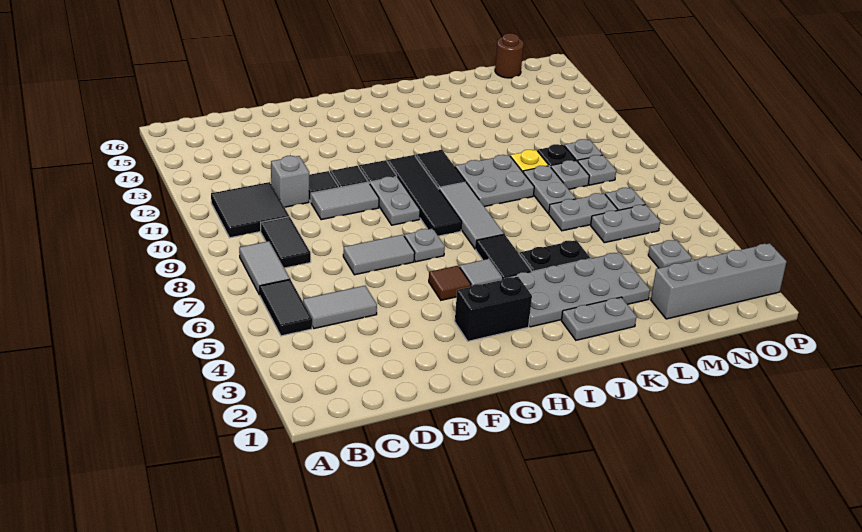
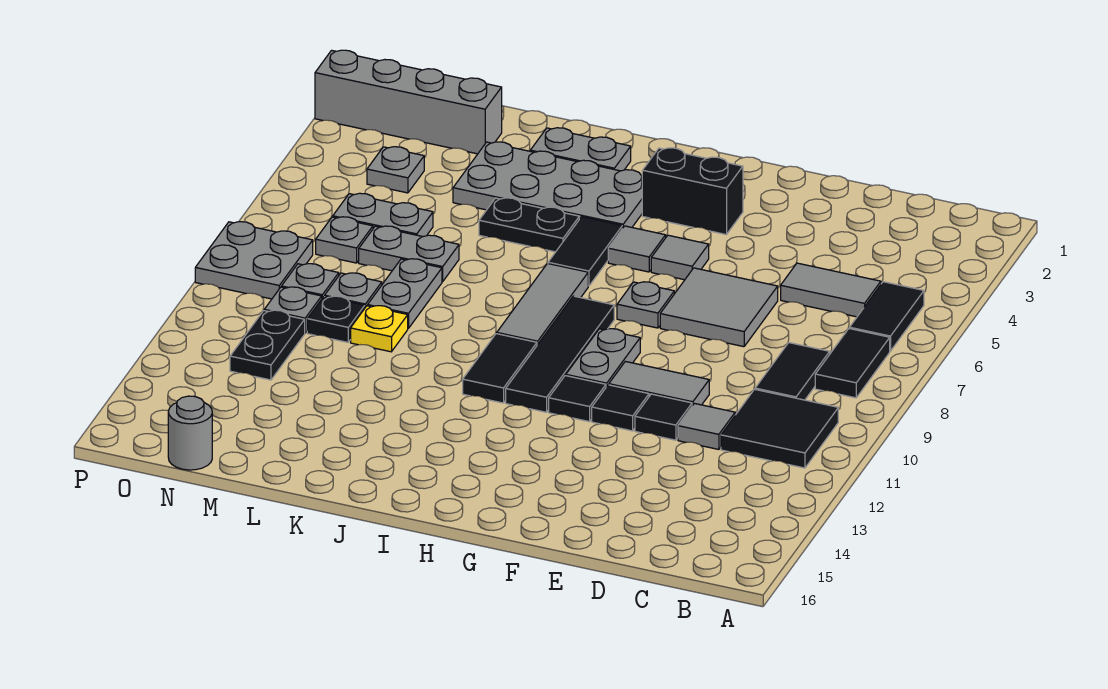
grey tile B7:B8 level 1 -> black tile B7:B8 level 1
grey brick D11 level 1 -> grey tile D11 level 1
grey tile E7:F7 level 1 -> grey tile E6:F7 level 1
brown tile G5 level 1 -> grey tile G5 level 1
grey plate J9:K10 level 1 -> grey plate O8:P9 level 1
none -> black plate N11:N12 level 1
brown round brick N16 level 1 -> grey round brick N16 level 1

